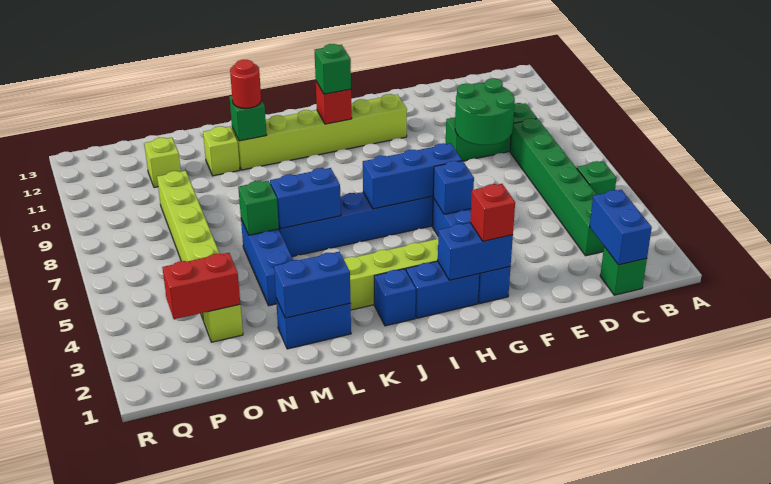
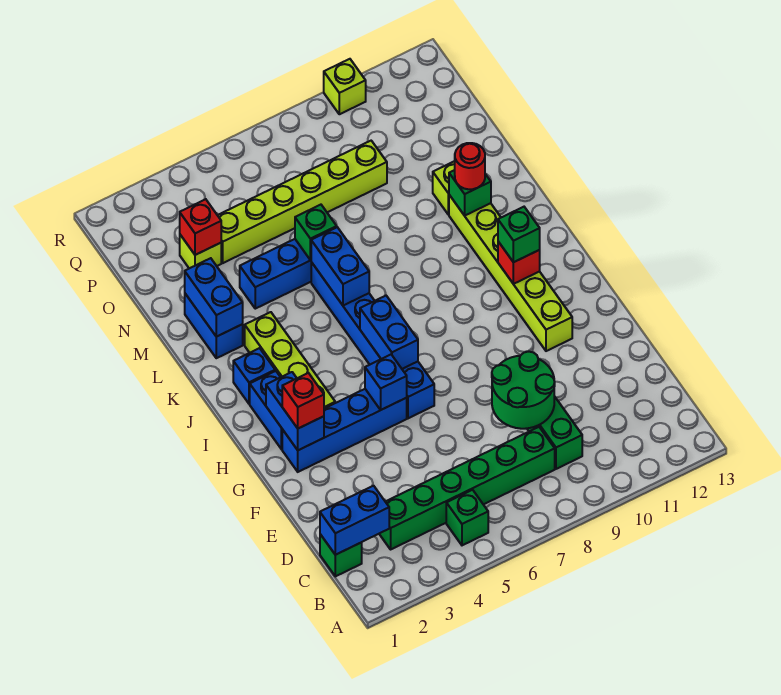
blue brick G6:I6 level 2 -> blue brick H6:I6 level 2
red brick O3:P3 level 2 -> red brick O3 level 2
lime brick O11 level 1 -> lime brick R10 level 1

